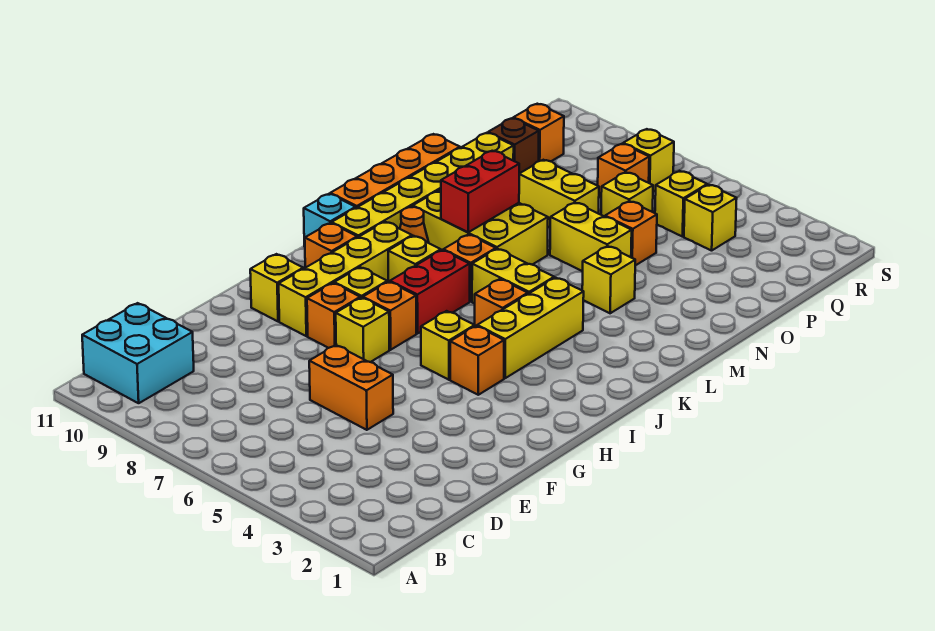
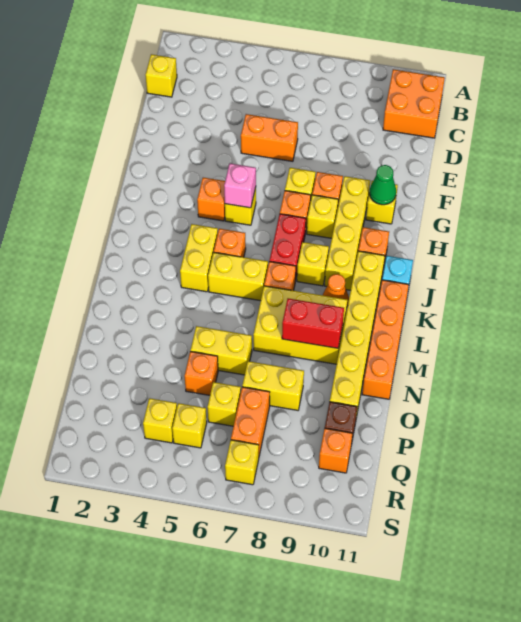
cyan brick B10:C11 level 1 -> orange brick B10:C11 level 1
none -> green cone G10 level 2
none -> pink brick H5 level 2
yellow brick I4:K4 level 1 -> yellow brick J4:K4 level 1
red brick L8:M8 level 2 -> red brick M8:M9 level 2
yellow brick M4 level 1 -> yellow brick C1 level 1
orange brick Q7 level 1 -> orange brick P7:Q7 level 1

